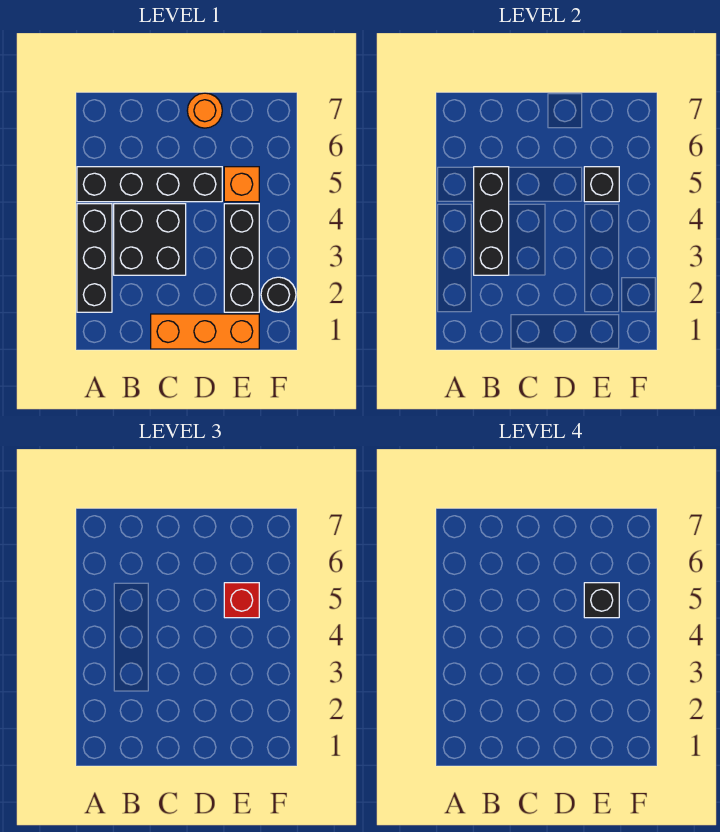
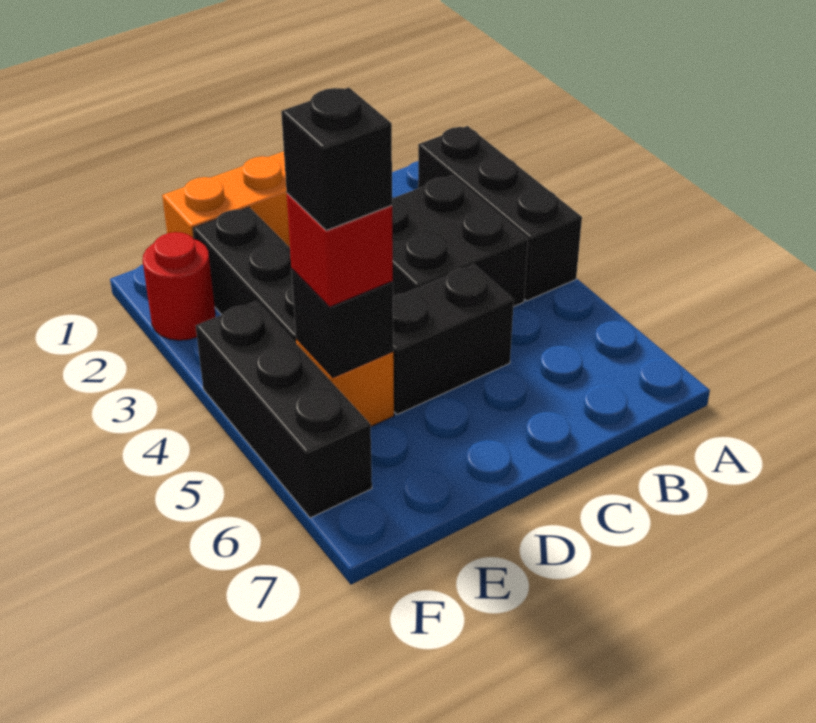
black brick A5:D5 level 1 -> black brick C5:D5 level 1
black brick B3:B5 level 2 -> black brick F4:F6 level 1
orange round brick D7 level 1 -> none
black round brick F2 level 1 -> red round brick F2 level 1

